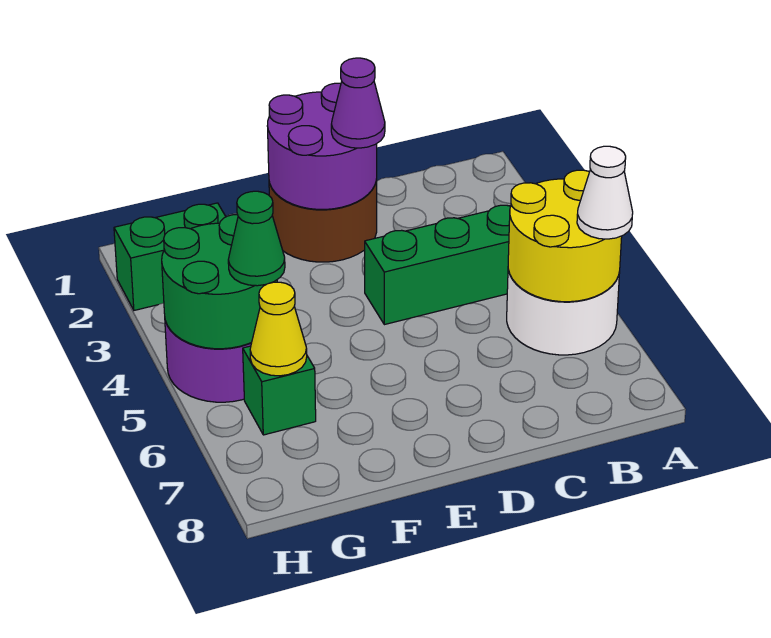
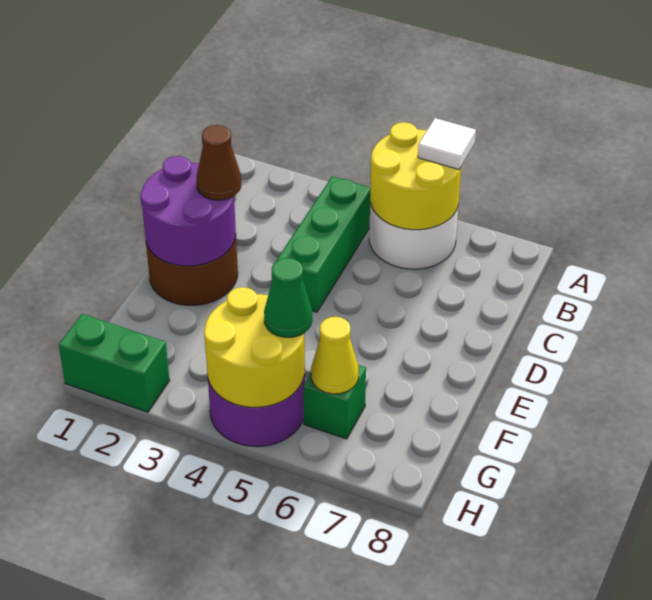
white cone A6 level 3 -> white tile A6 level 3
purple cone D2 level 3 -> brown cone D2 level 3
green brick G2:H2 level 1 -> green brick H1:H2 level 1
green round brick G4:H5 level 2 -> yellow round brick G4:H5 level 2

